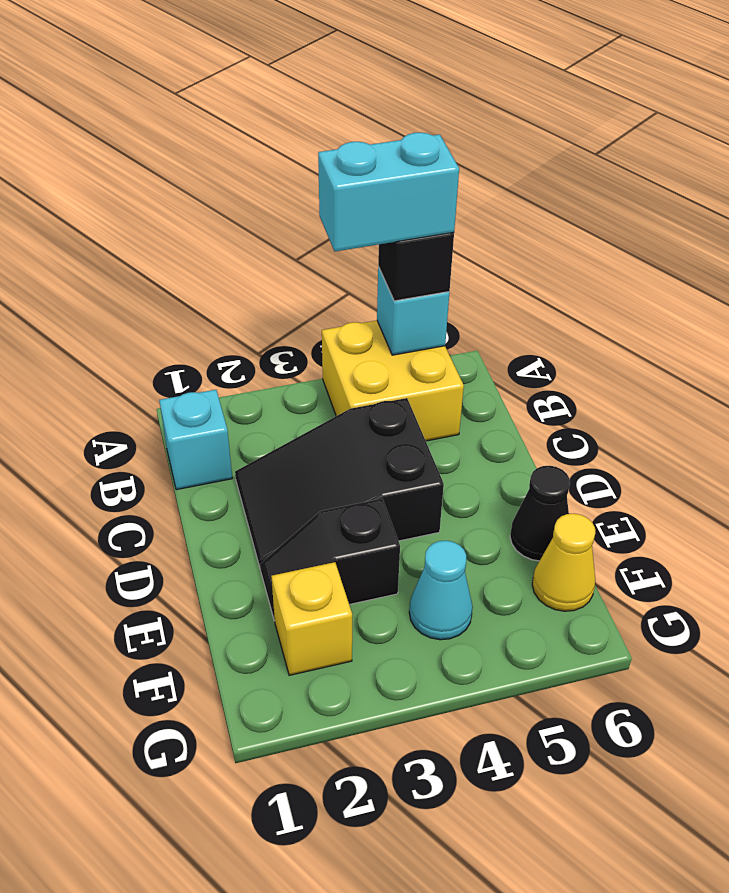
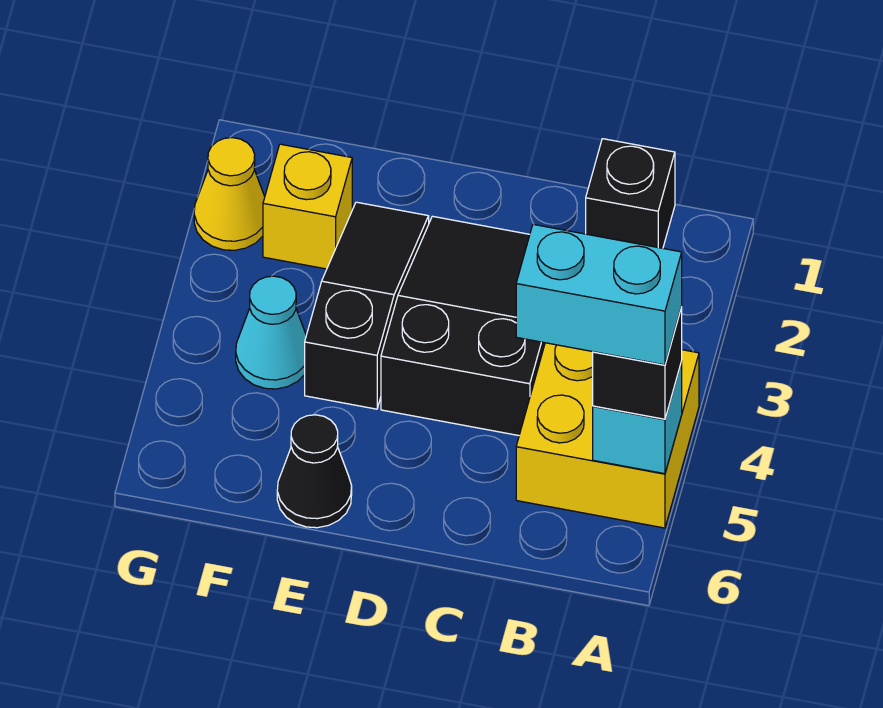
cyan brick A4:A5 level 4 -> cyan brick A5:B5 level 4
cyan brick B1 level 1 -> black brick B1 level 1
black slope E2:E3 level 1 top 3 -> black slope E2:E4 level 1 top 4
yellow cone F6 level 1 -> yellow cone G2 level 1

